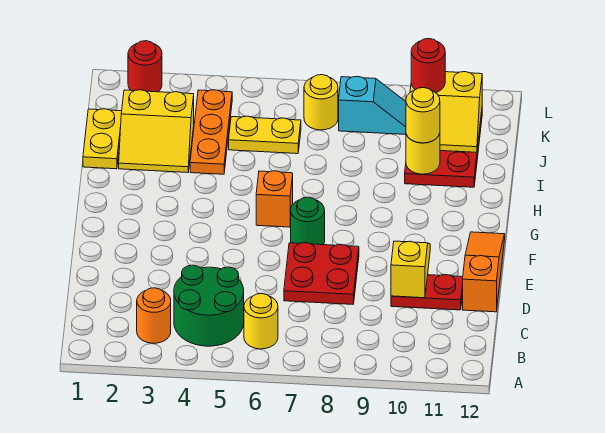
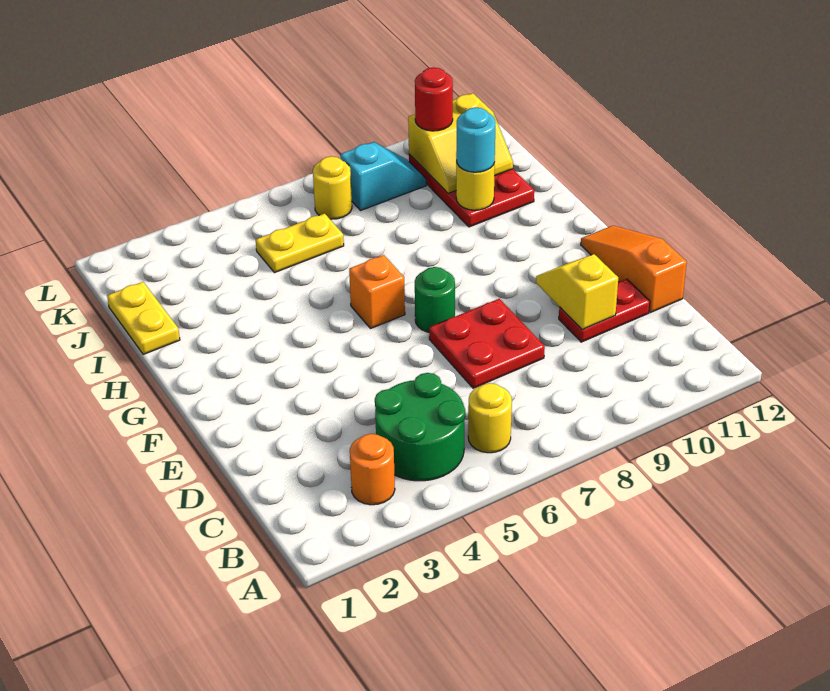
yellow slope I2:J3 level 1 top J -> none
orange plate I4:K4 level 1 -> none
yellow round brick I10 level 3 -> cyan round brick I10 level 3
red round brick L2 level 1 -> none

